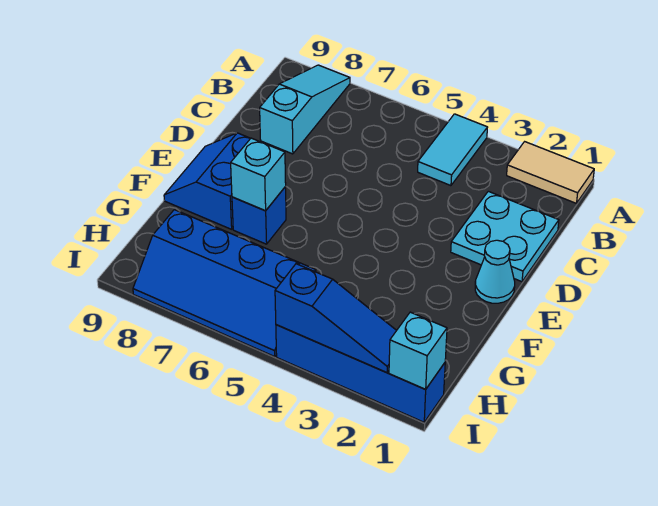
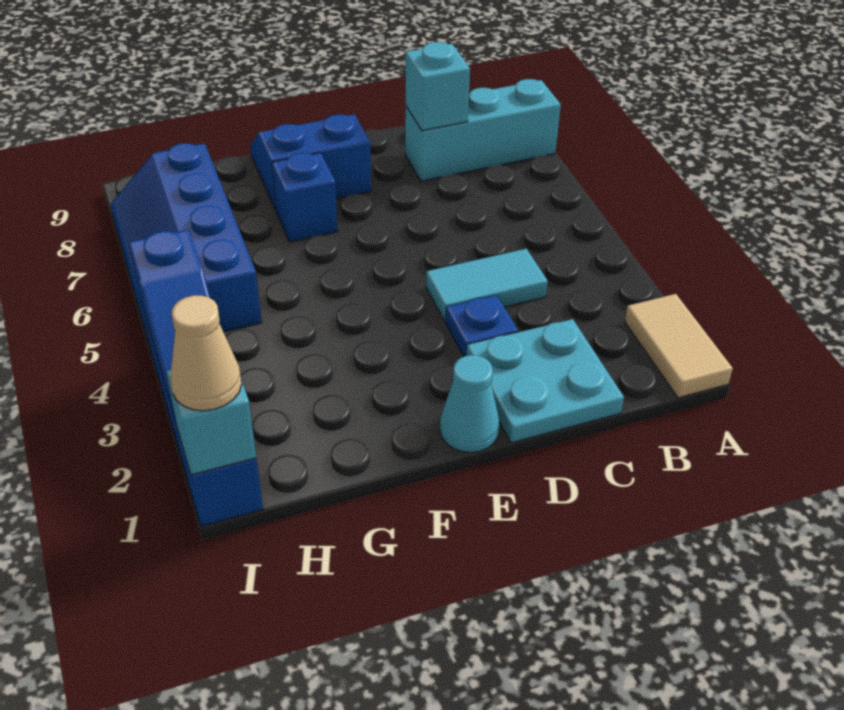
cyan tile A4:B4 level 1 -> cyan tile C4:D4 level 1
cyan slope A8:C8 level 1 top C -> cyan brick A8:C8 level 1
none -> blue plate D3 level 1
cyan brick F7 level 2 -> cyan brick C8 level 2
none -> tan cone I1 level 3

